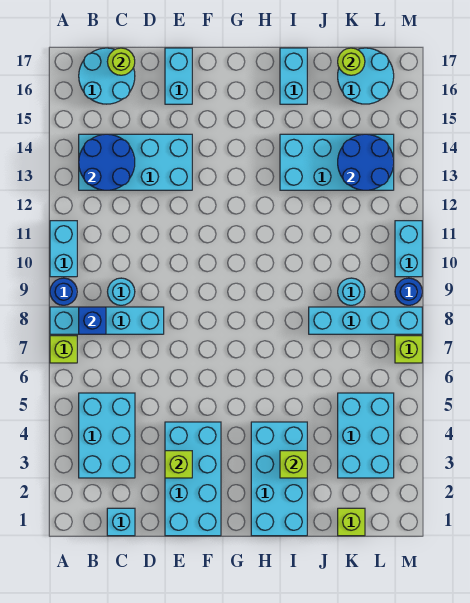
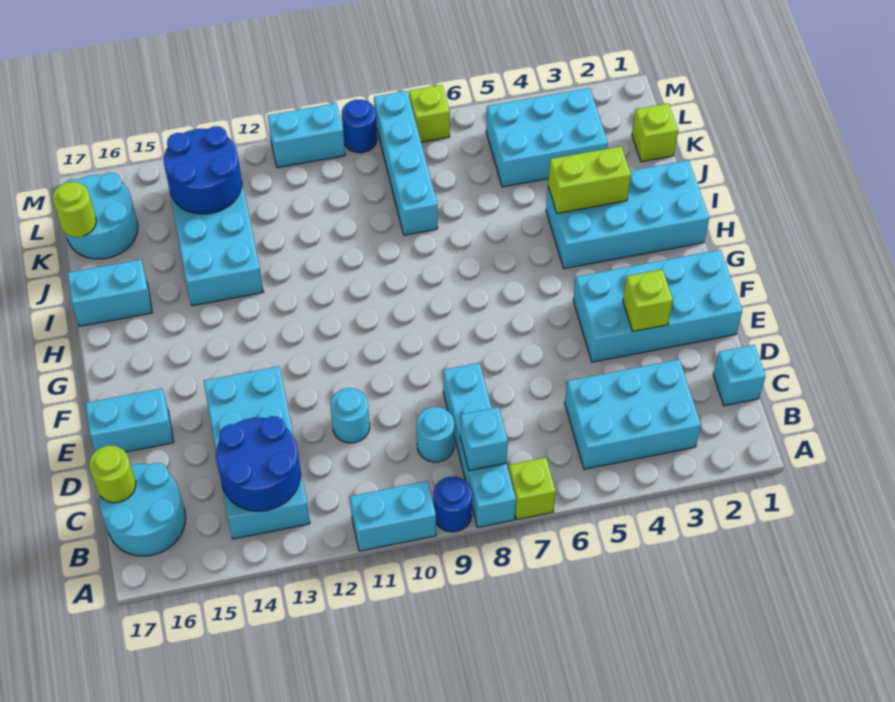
blue brick B8 level 2 -> cyan brick B8 level 2
lime brick I3 level 2 -> lime brick I3:I4 level 2
cyan round brick K9 level 1 -> cyan round brick D11 level 1

